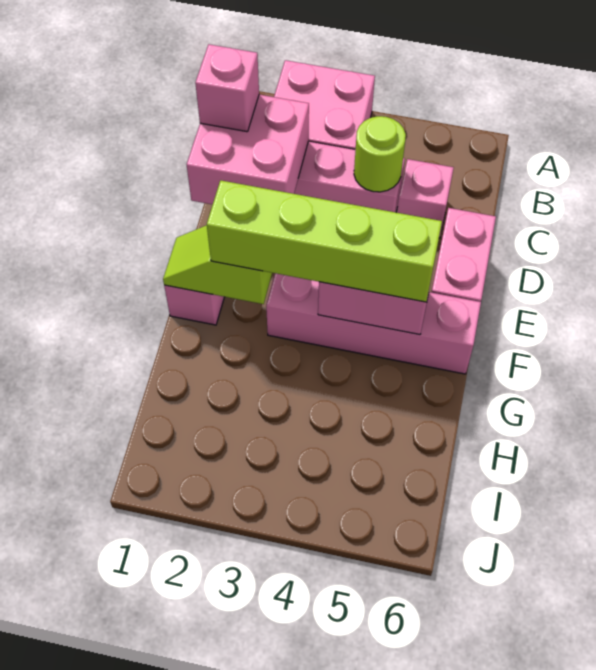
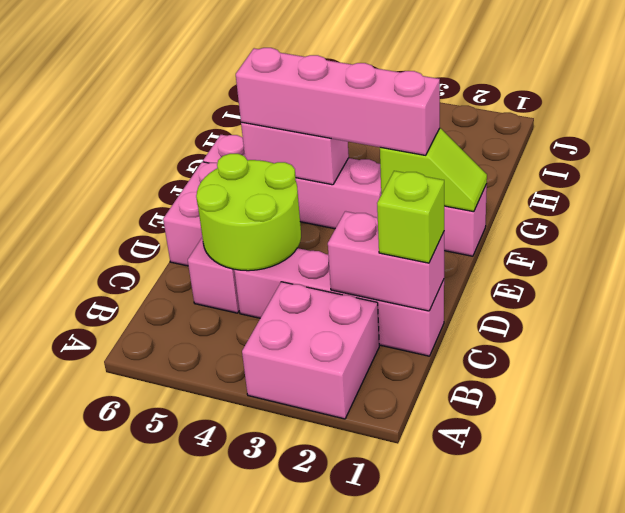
pink brick C1:D2 level 2 -> pink brick C1:C2 level 2
pink brick C1 level 3 -> lime brick C1 level 3
lime round brick C4 level 2 -> lime round brick C4:D5 level 2
lime brick F2:F5 level 3 -> pink brick F2:F5 level 3

